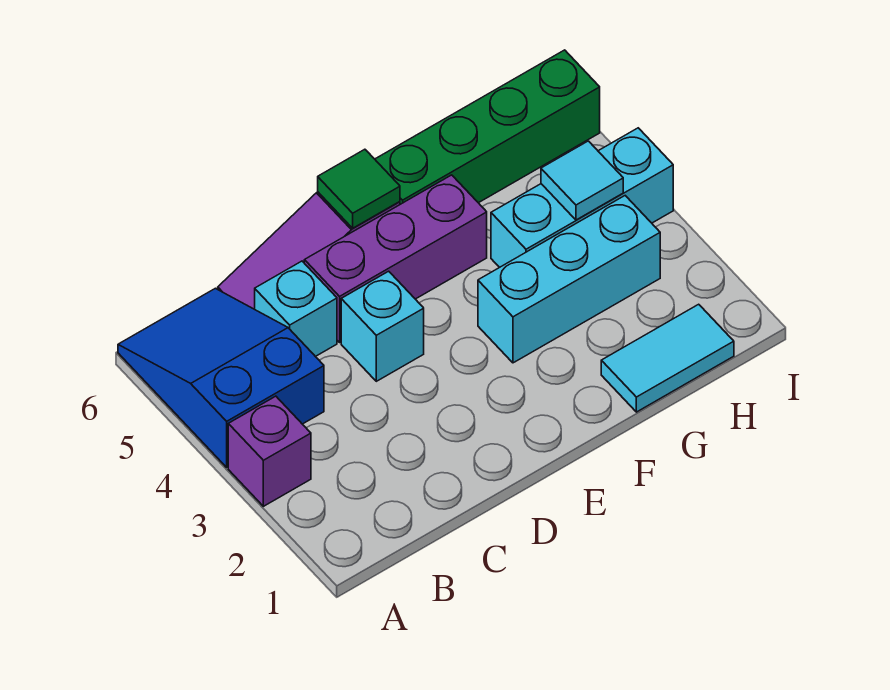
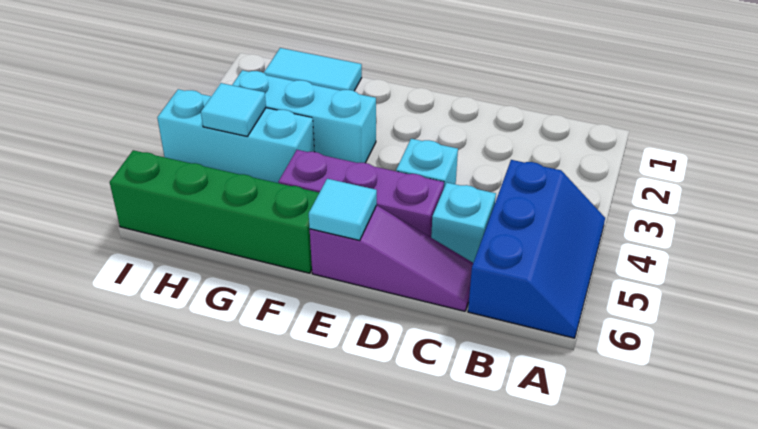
purple brick A3 level 1 -> none
blue slope A4:B6 level 1 top 4 -> blue slope A4:B6 level 1 top B
green tile E6 level 2 -> cyan tile E6 level 2

